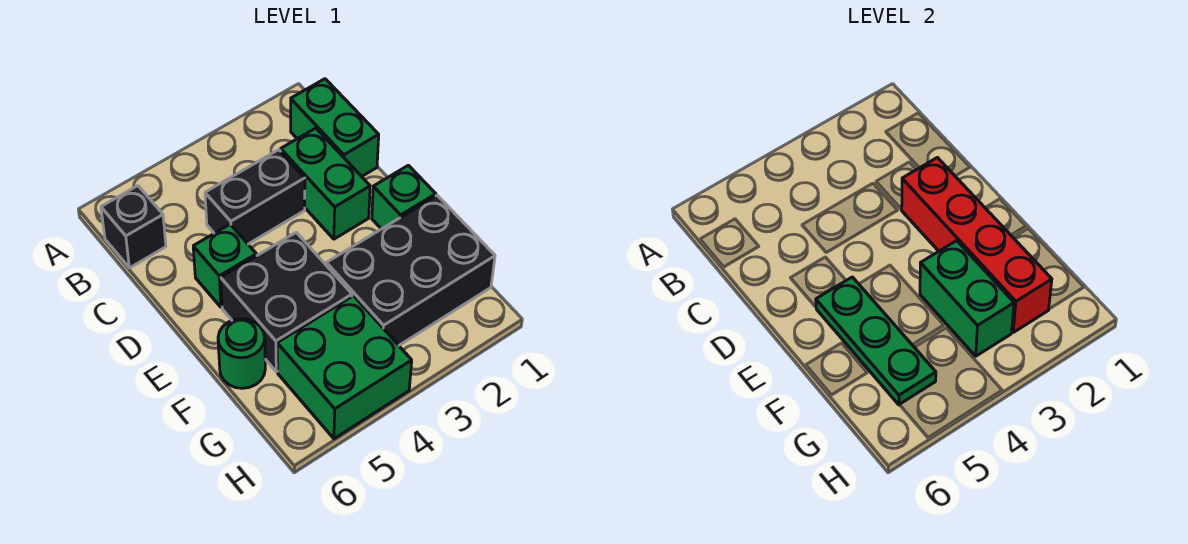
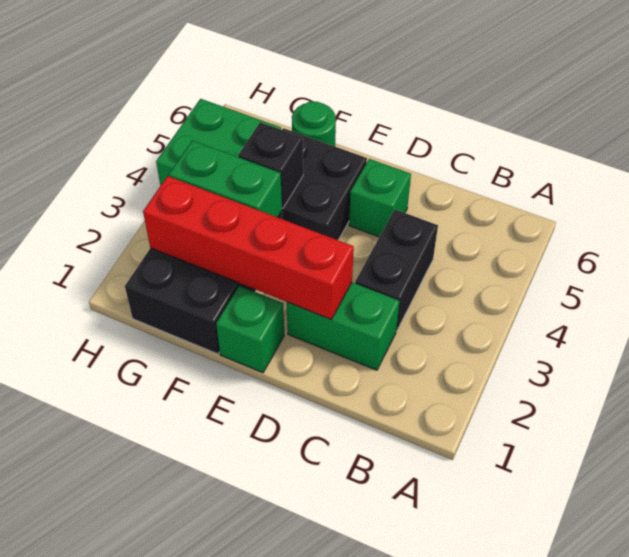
green brick B1:C1 level 1 -> none
black brick B6 level 1 -> black brick F4 level 2
green plate E5:G5 level 2 -> none

